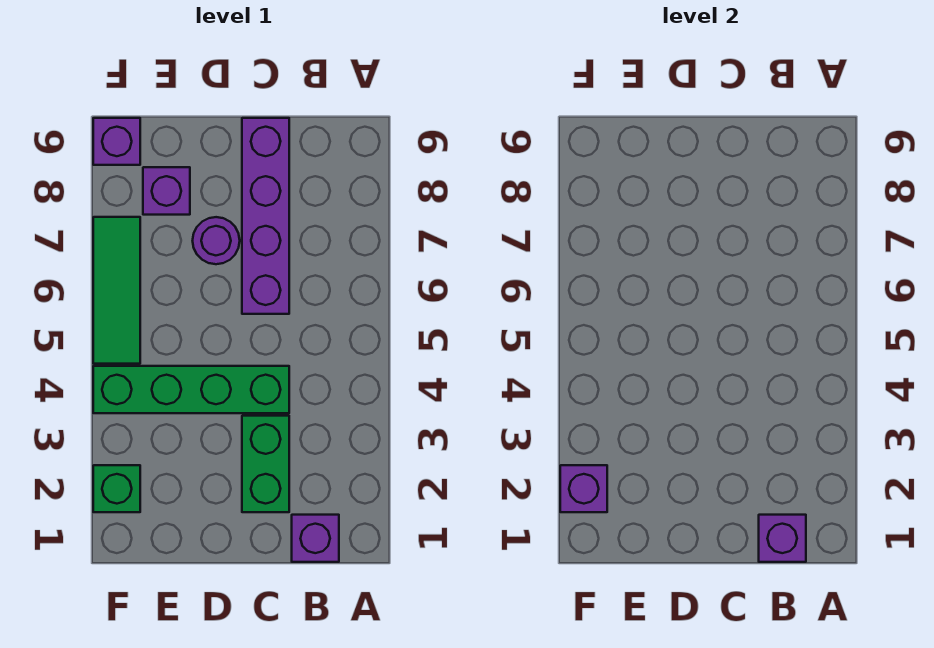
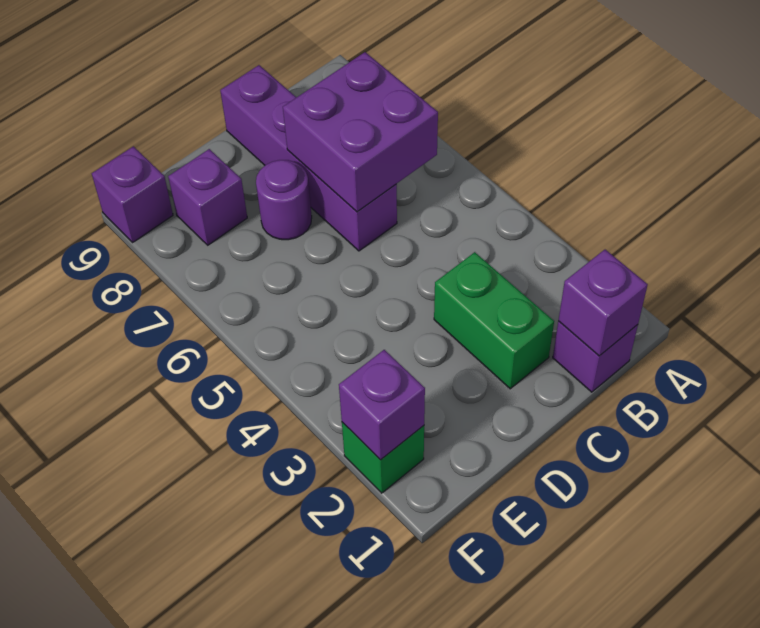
none -> purple brick B6:C7 level 2
green brick C4:F4 level 1 -> none
green tile F5:F7 level 1 -> none

